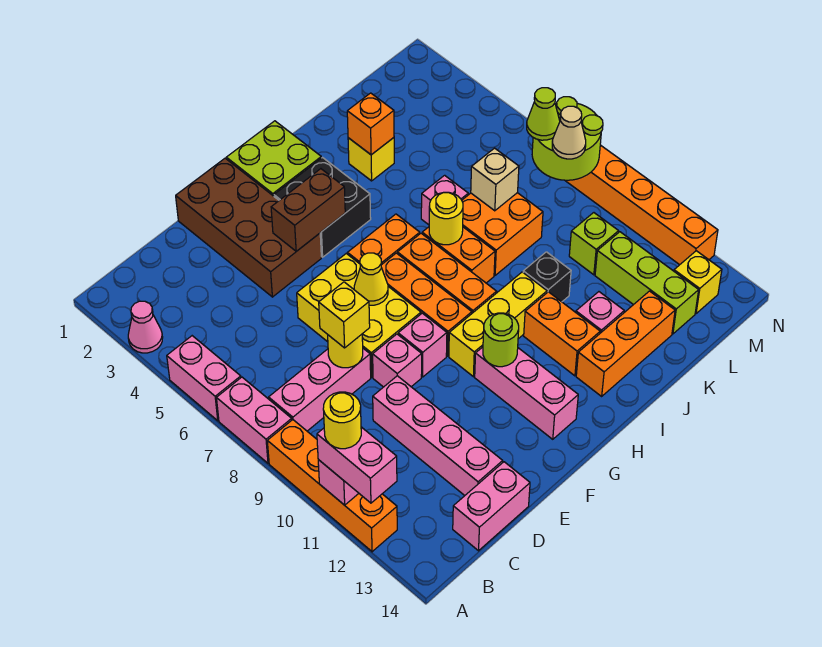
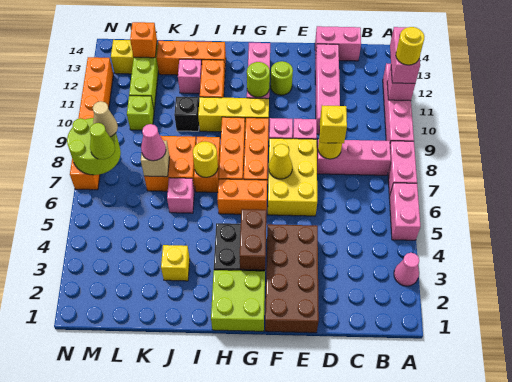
orange brick A9:A12 level 1 -> pink brick A9:A12 level 1
brown brick F4:G4 level 2 -> brown brick G3:G4 level 2
none -> lime round brick F12 level 1
orange brick J3 level 2 -> orange brick L13 level 2
none -> pink cone K7 level 3

